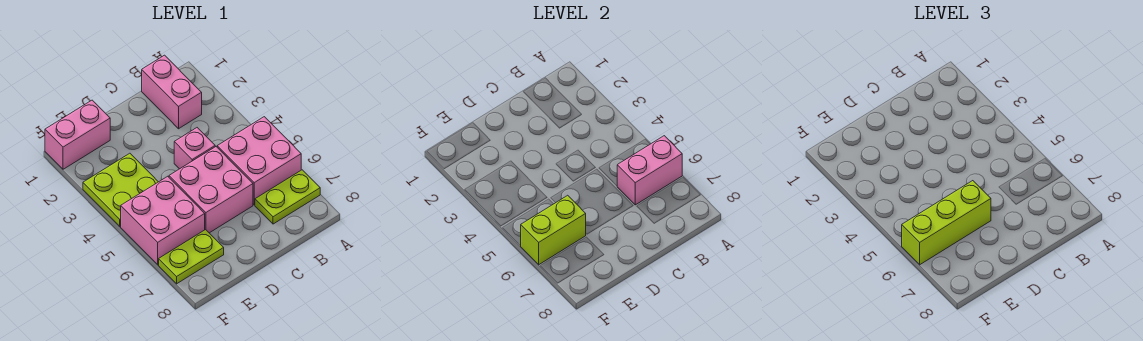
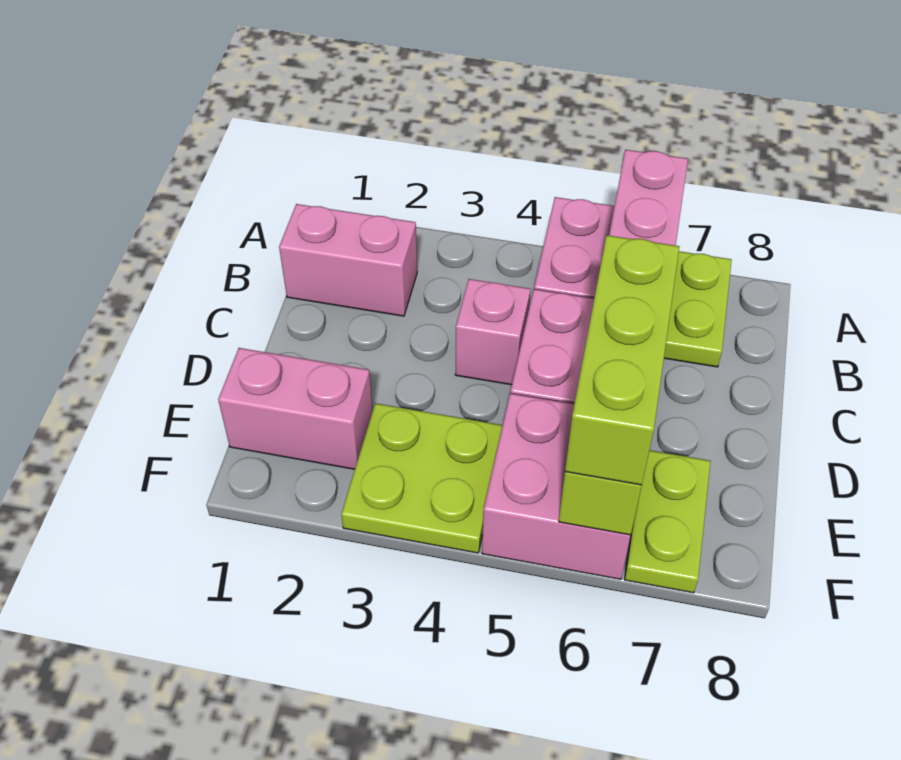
pink brick E1:F1 level 1 -> pink brick E1:E2 level 1

